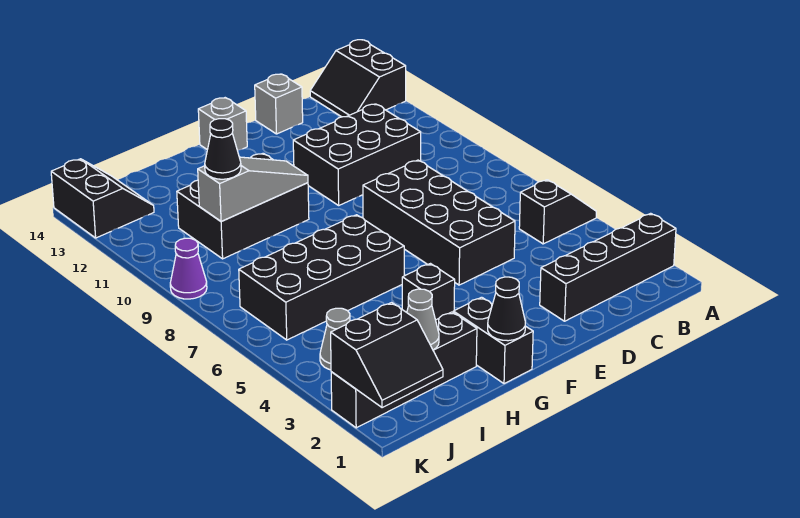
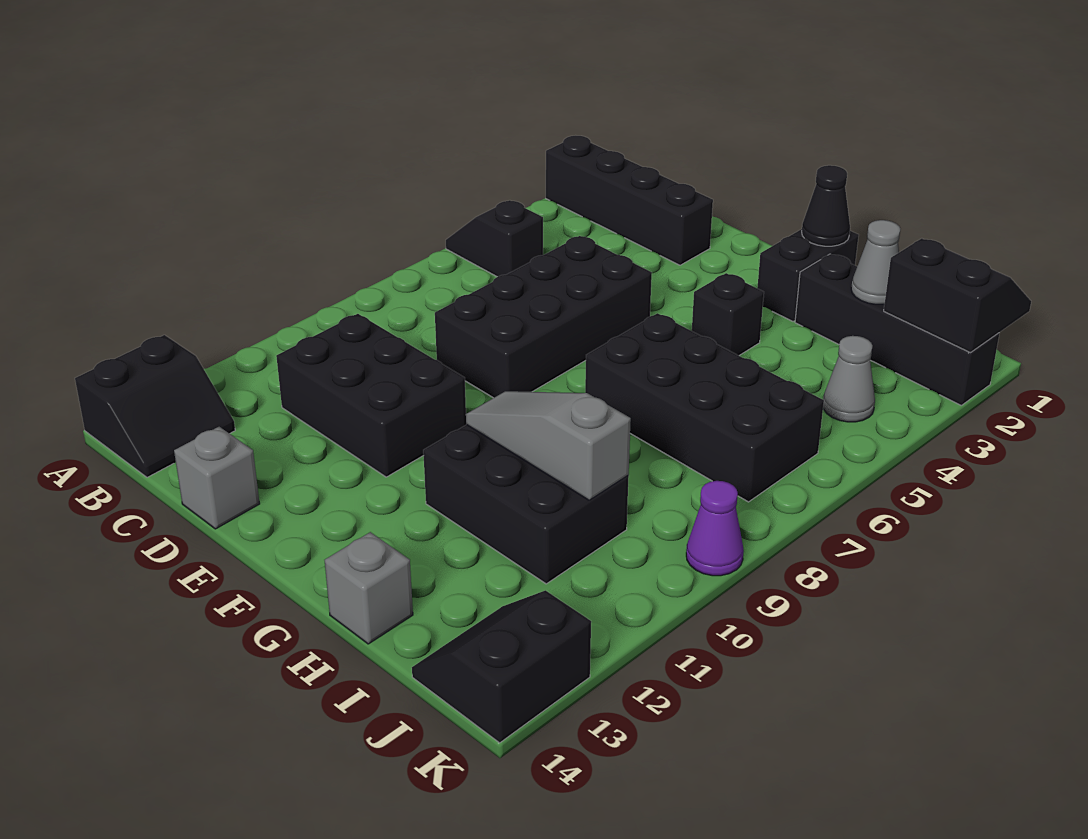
grey brick F14 level 1 -> grey brick H14 level 1
black cone I10 level 3 -> none

